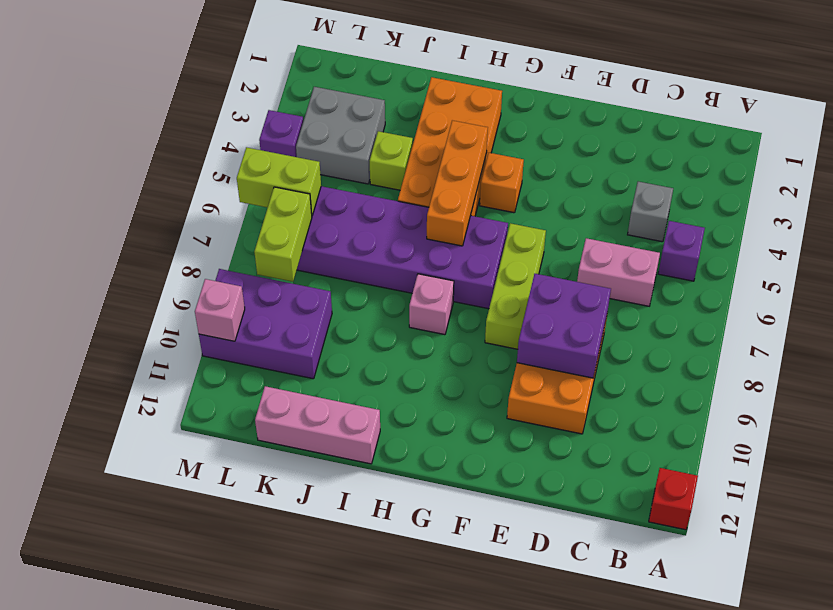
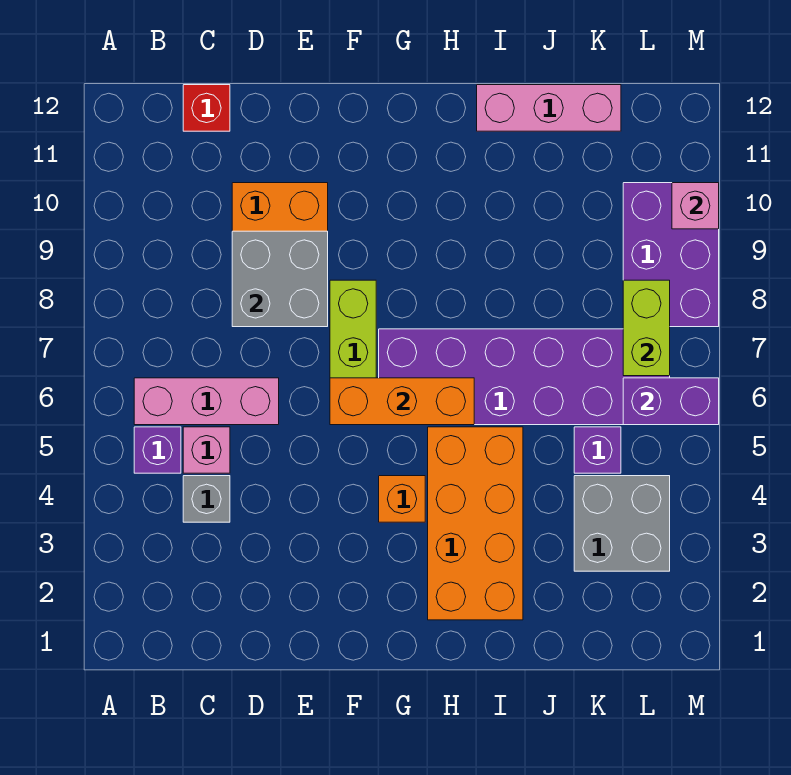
red brick A12 level 1 -> red brick C12 level 1
pink brick C6:D6 level 1 -> pink brick B6:D6 level 1
purple brick D8:E9 level 2 -> grey brick D8:E9 level 2
orange brick H4:H6 level 2 -> orange brick F6:H6 level 2
pink brick H8 level 1 -> pink brick C5 level 1
lime brick J4 level 1 -> none
purple brick K9:M10 level 1 -> purple brick L8:M10 level 1
lime brick L6:M6 level 2 -> purple brick L6:M6 level 2
purple brick M4 level 1 -> purple brick K5 level 1

